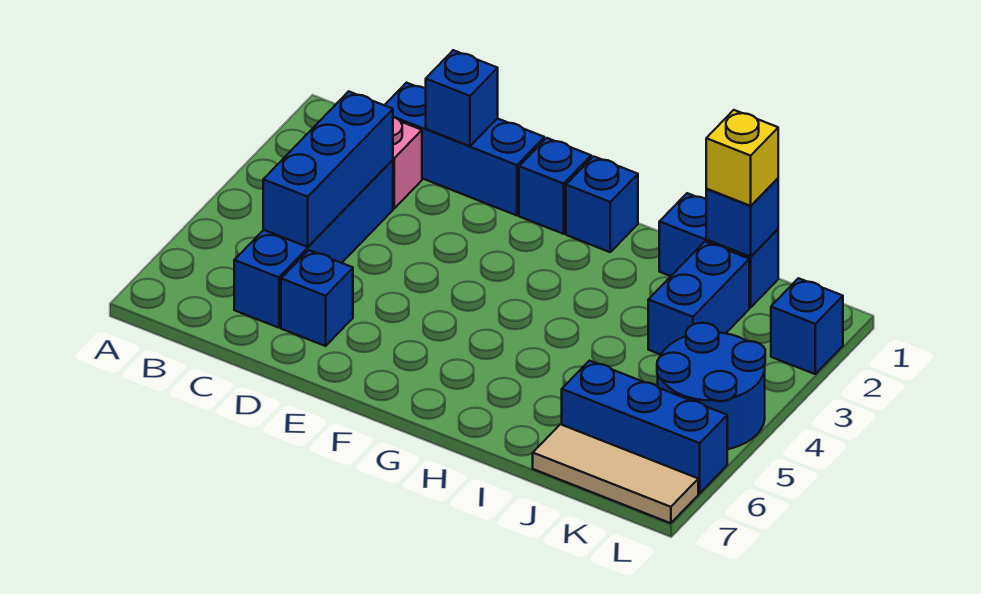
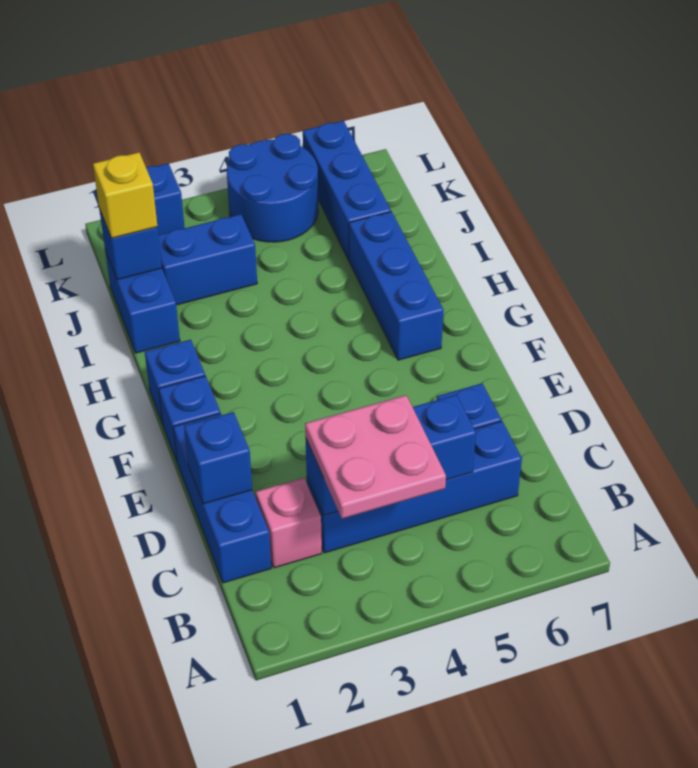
none -> pink plate B3:C4 level 3
none -> blue brick G6:I6 level 1
tan tile J7:L7 level 1 -> none

